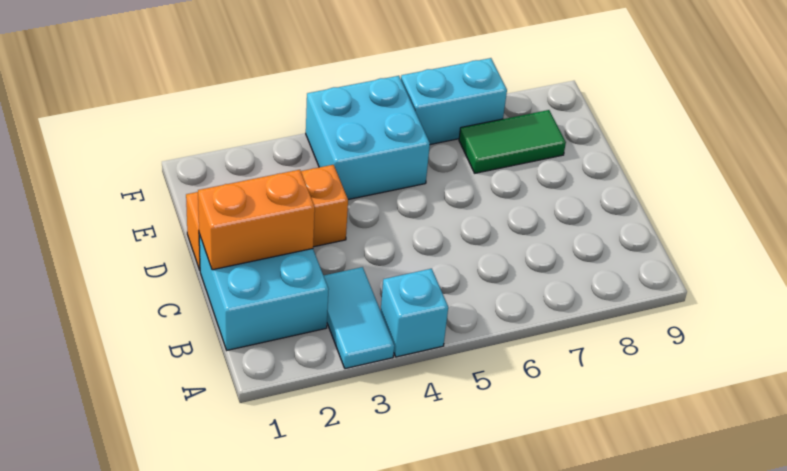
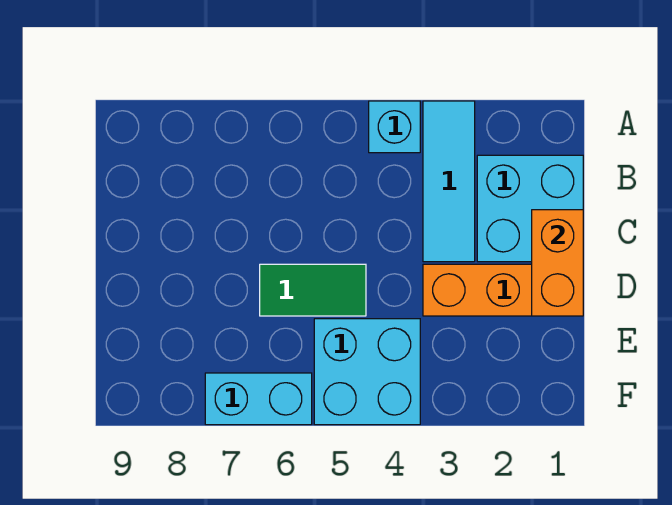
cyan tile A3:B3 level 1 -> cyan tile A3:C3 level 1
orange brick C1:C2 level 2 -> orange brick C1:D1 level 2
green tile E7:E8 level 1 -> green tile D5:D6 level 1

